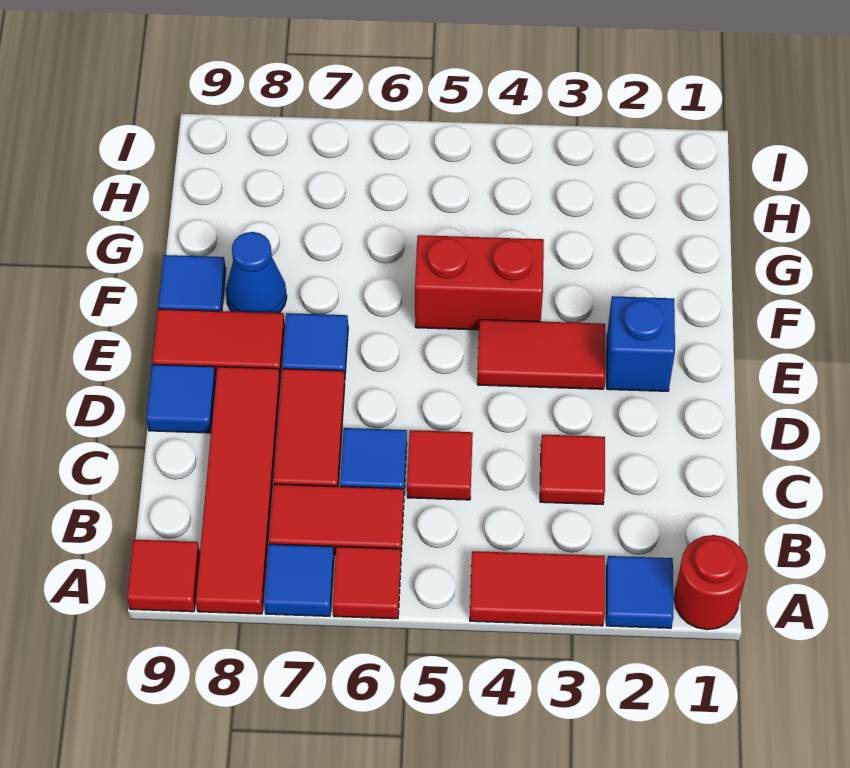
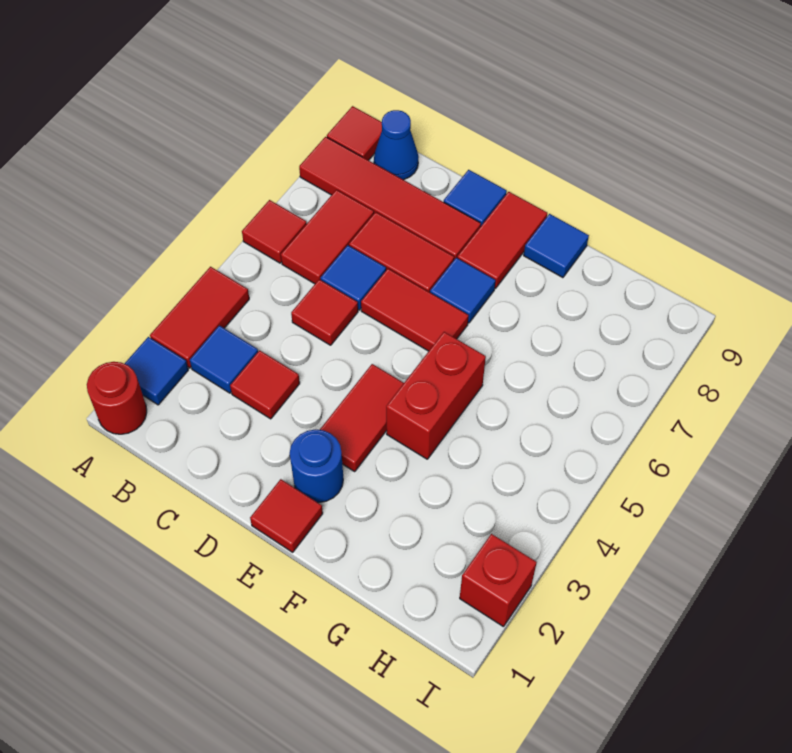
blue tile A7 level 1 -> blue tile B3 level 1
none -> red tile D6:E6 level 1
none -> red tile E1 level 1
blue brick E2 level 1 -> blue round brick E2 level 1
blue cone F8 level 1 -> blue cone B9 level 1
none -> red brick I2 level 1

